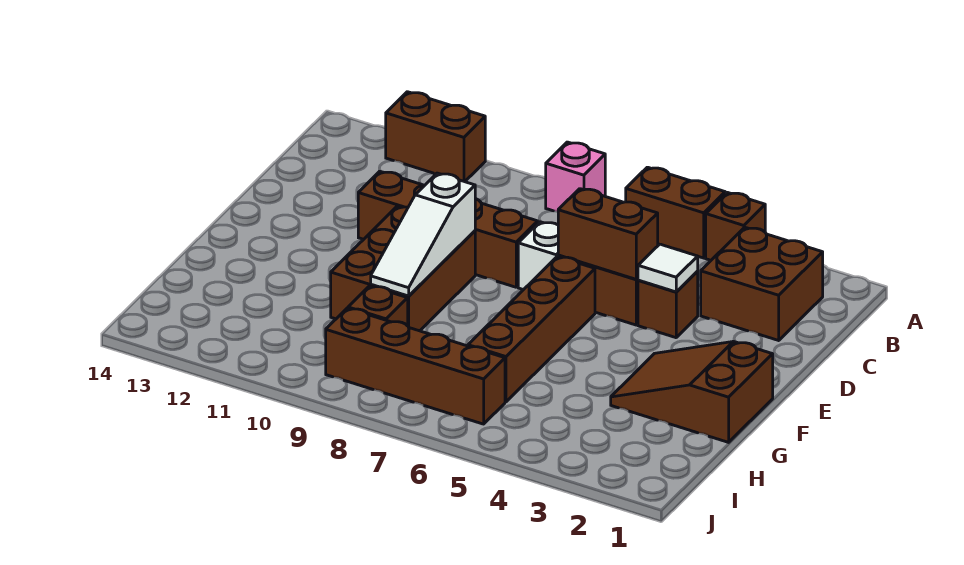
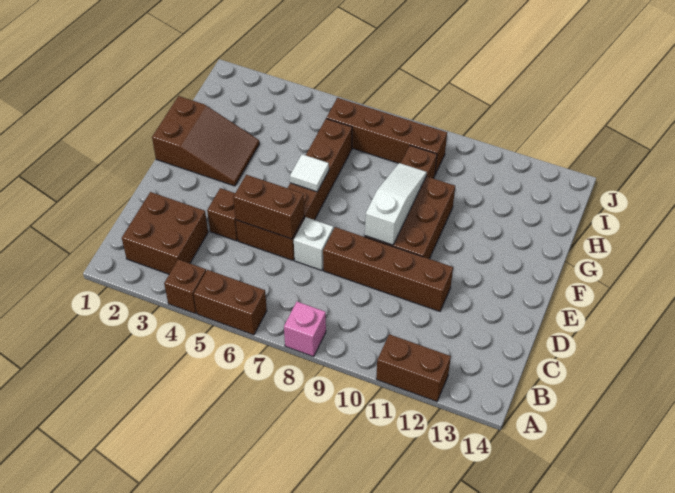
white tile D4 level 2 -> white tile F6 level 2

